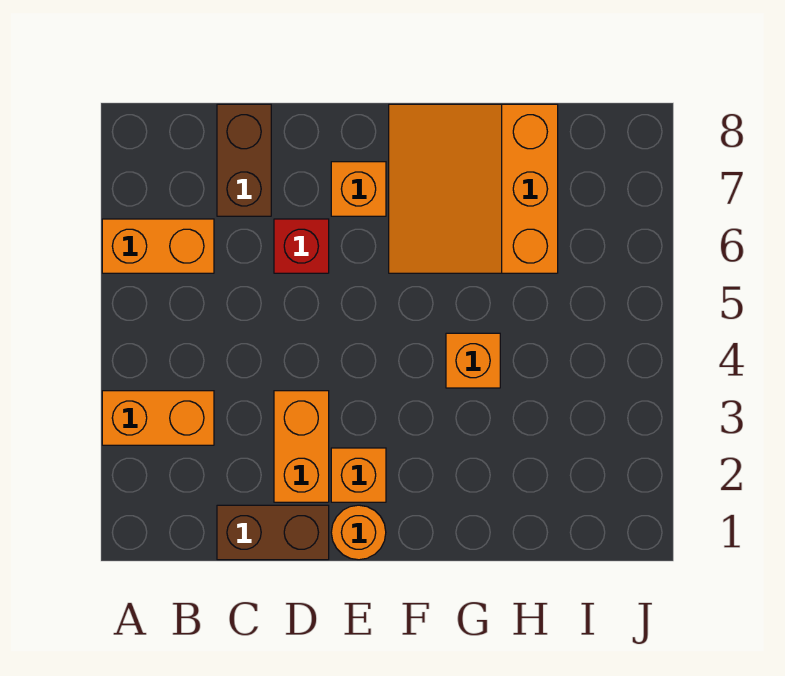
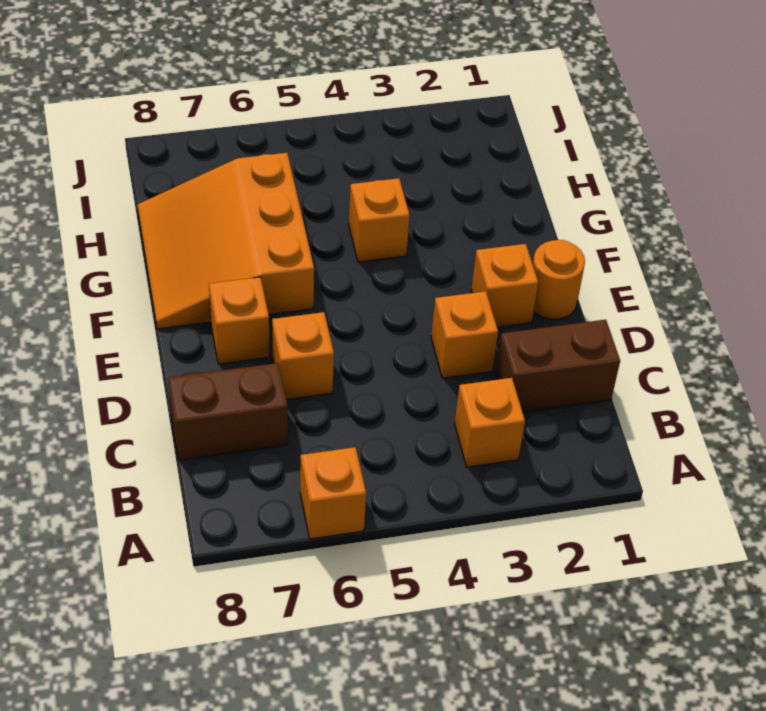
orange brick A3:B3 level 1 -> orange brick B3 level 1
orange brick A6:B6 level 1 -> orange brick A6 level 1
brown brick C1:D1 level 1 -> brown brick C1:C2 level 1
orange brick D2:D3 level 1 -> orange brick D3 level 1
red brick D6 level 1 -> orange brick D6 level 1
orange slope F6:H8 level 1 top H -> orange slope F6:H8 level 1 top 6

